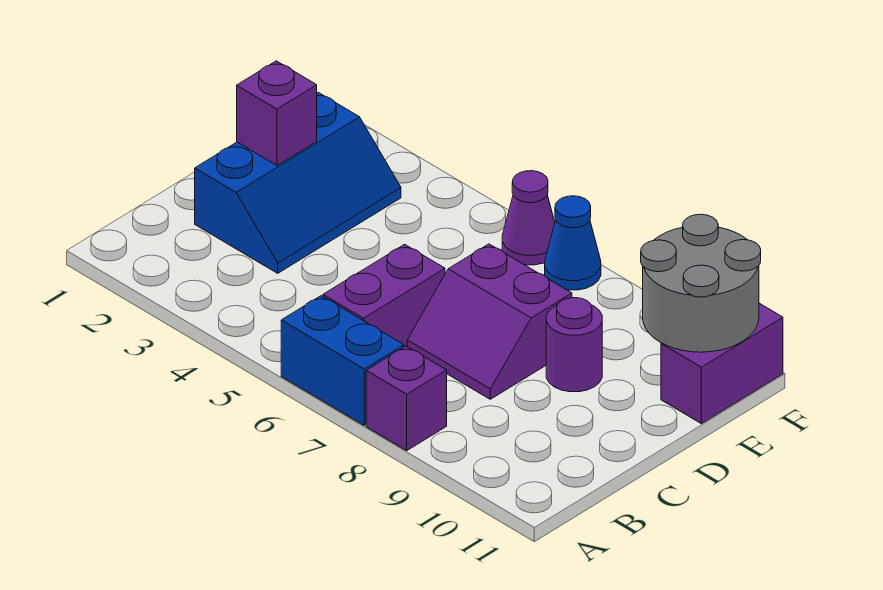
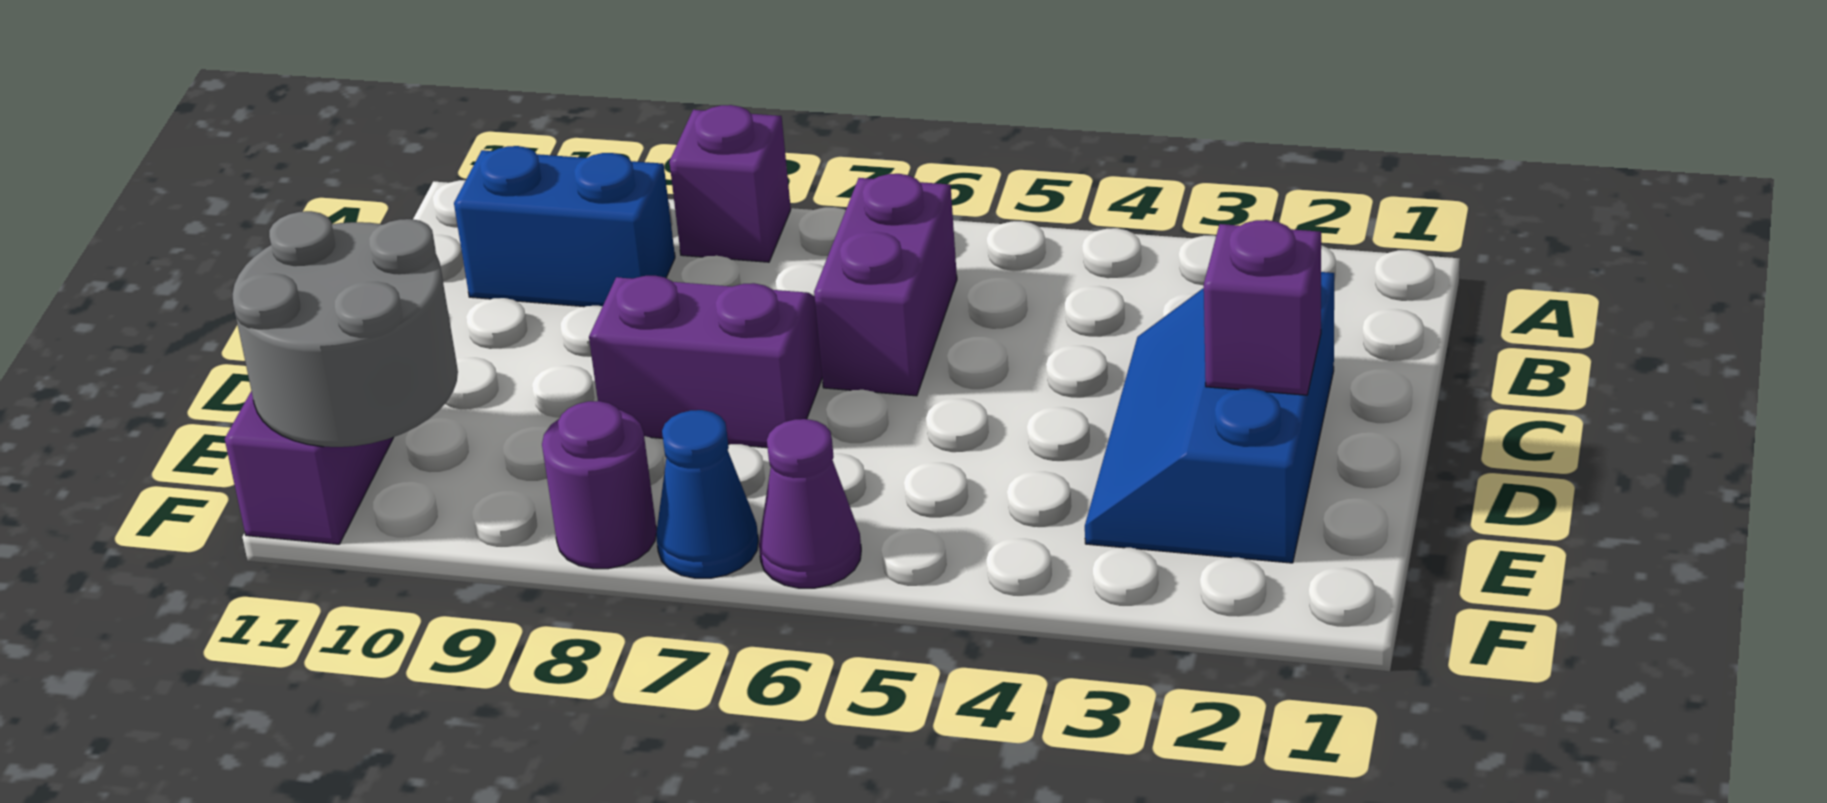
blue brick A6:A7 level 1 -> blue brick B9:B10 level 1
purple round brick D9 level 1 -> purple round brick F8 level 1

